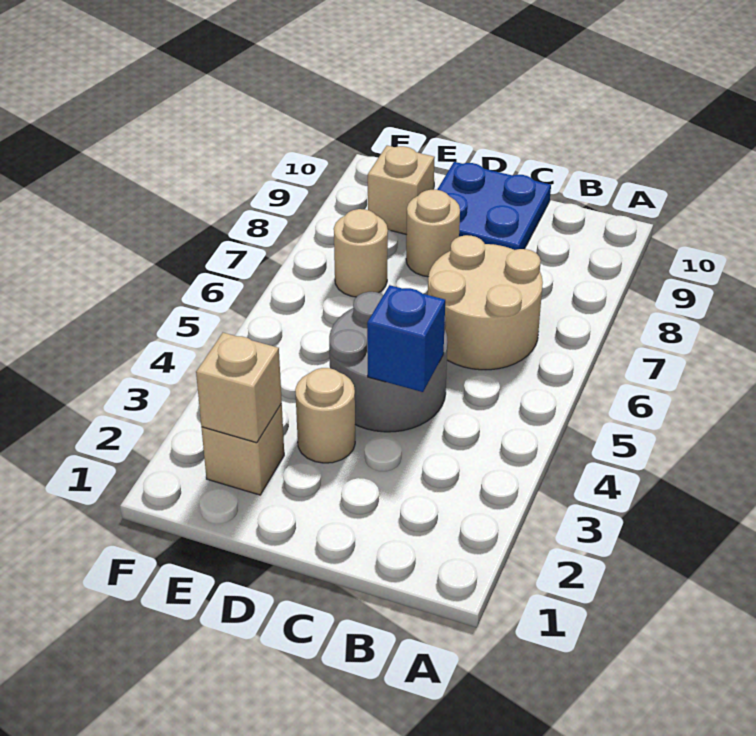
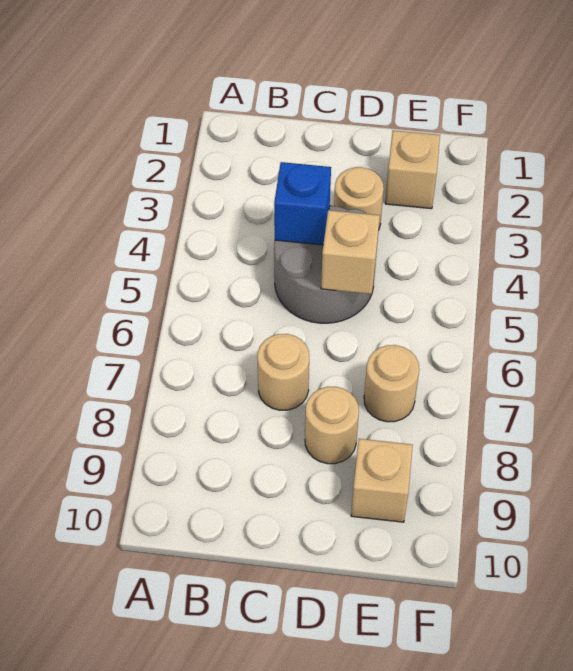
tan round brick B6:C7 level 1 -> tan round brick C7 level 1
blue plate C9:D10 level 1 -> none
tan brick E2 level 2 -> tan brick D5 level 2

